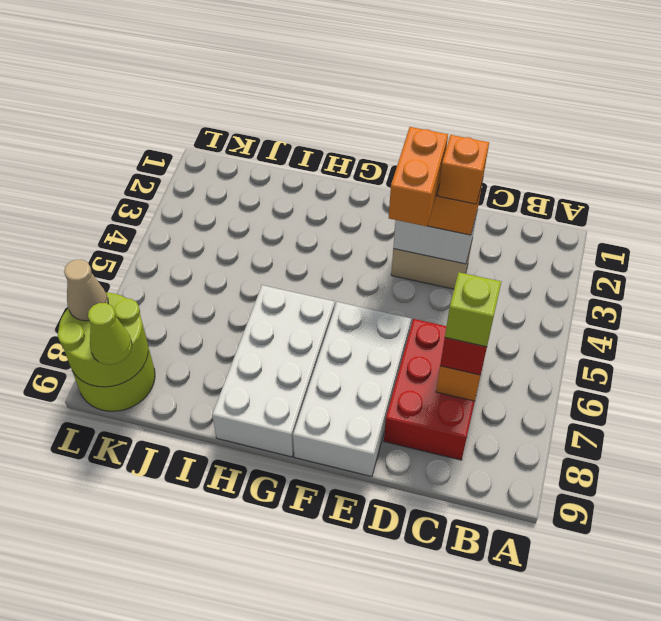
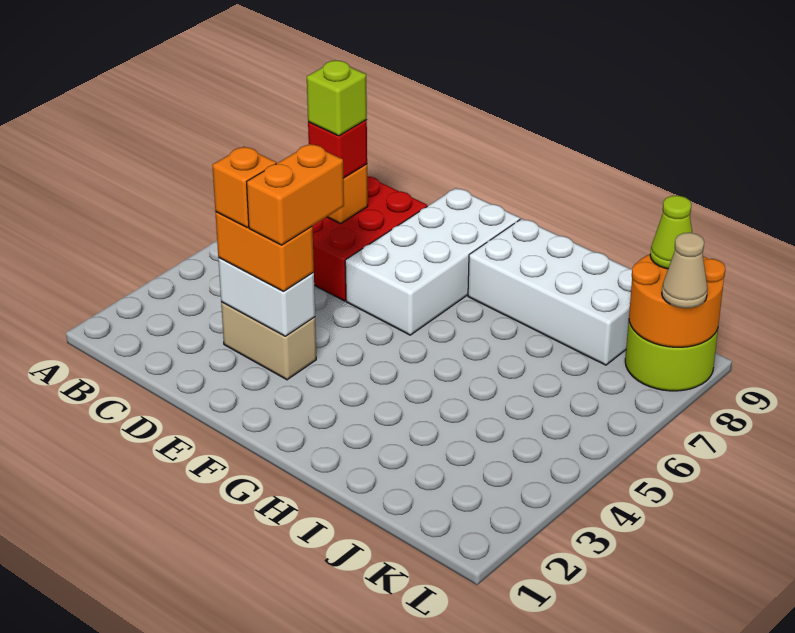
white brick G6:H9 level 1 -> white brick G8:J9 level 1
lime round brick K8:L9 level 2 -> orange round brick K8:L9 level 2

